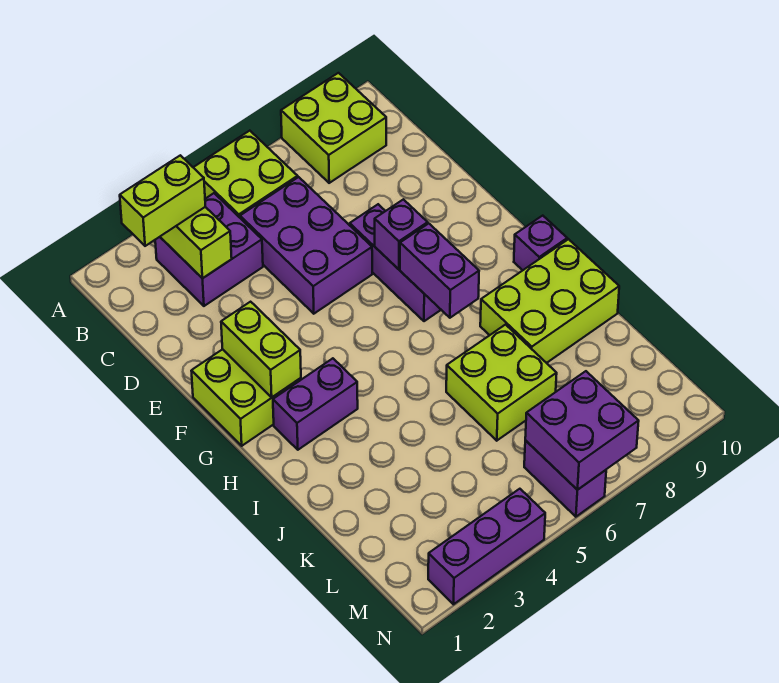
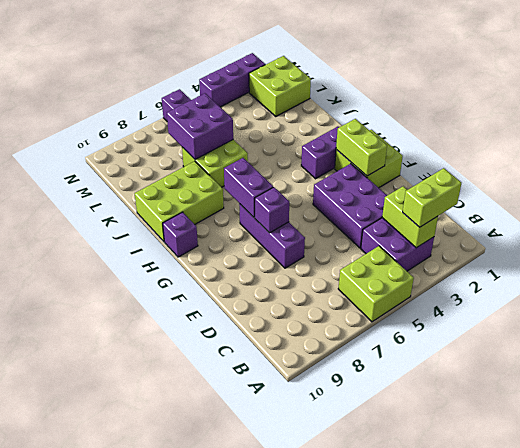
lime brick A8:B9 level 1 -> lime brick L1:M2 level 1
purple brick C5:E6 level 1 -> purple brick D3:F4 level 1
purple brick M6:N7 level 2 -> purple brick K6:L7 level 2

